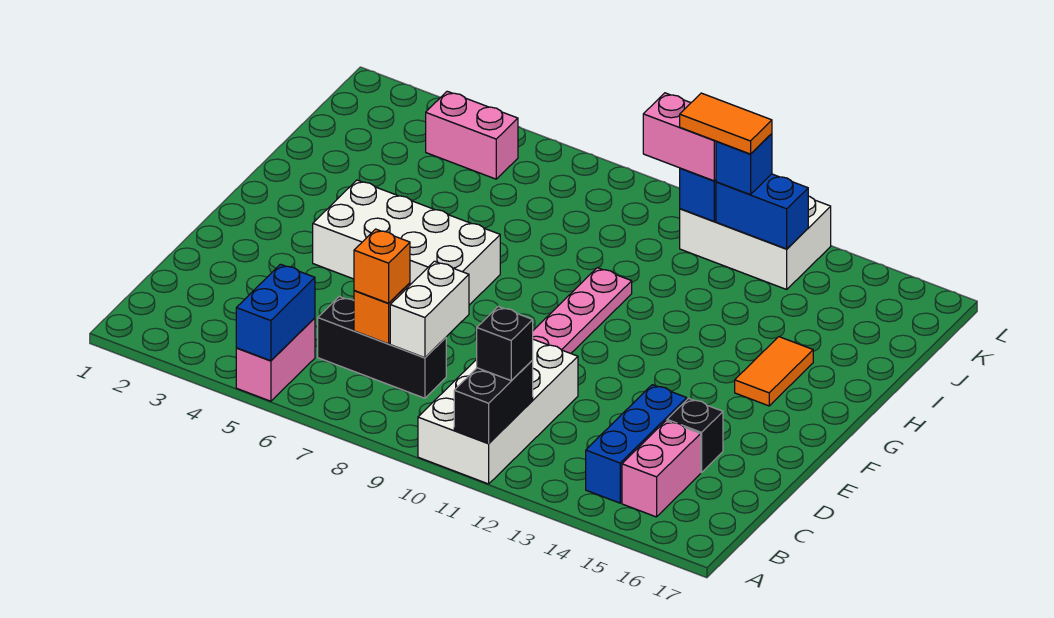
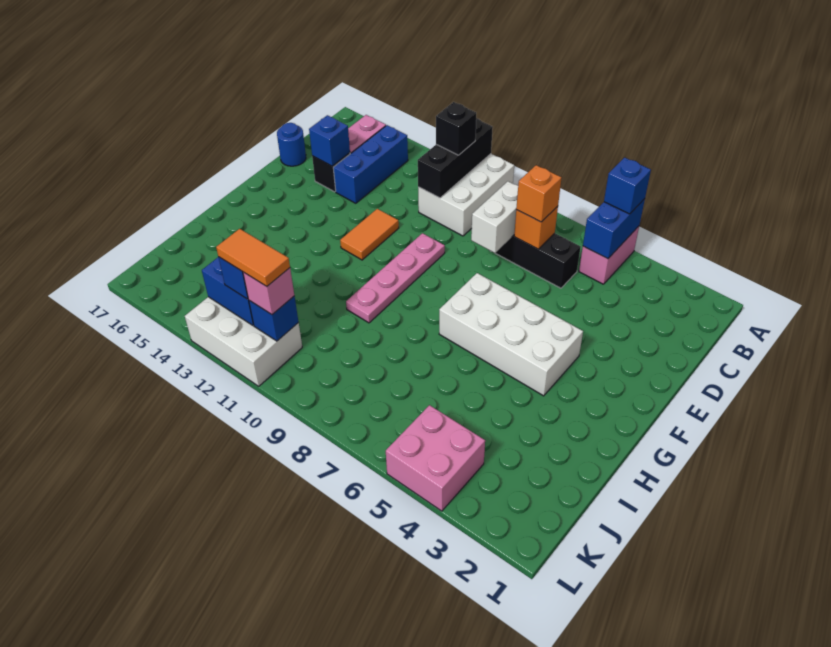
none -> blue brick A5 level 3
white brick A10:D11 level 1 -> white brick A10:C11 level 1
black brick A11:B11 level 2 -> black brick A11:C11 level 2
none -> blue brick D15 level 2
none -> blue round brick D17 level 1
orange tile G15:H15 level 1 -> orange tile E12:F12 level 1
pink brick K4:K5 level 1 -> pink brick K4:L5 level 1
pink brick K10:K11 level 3 -> pink brick K11 level 3

